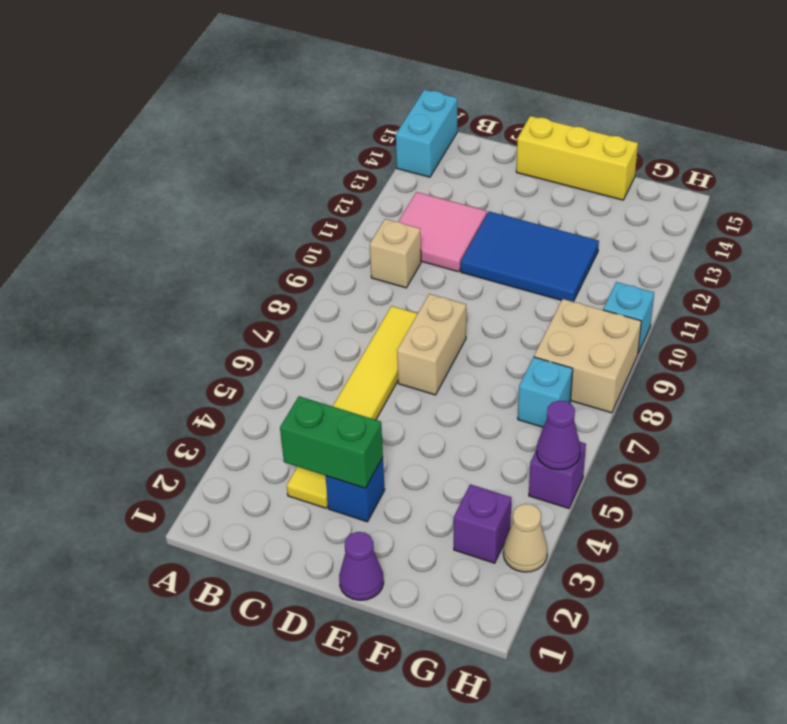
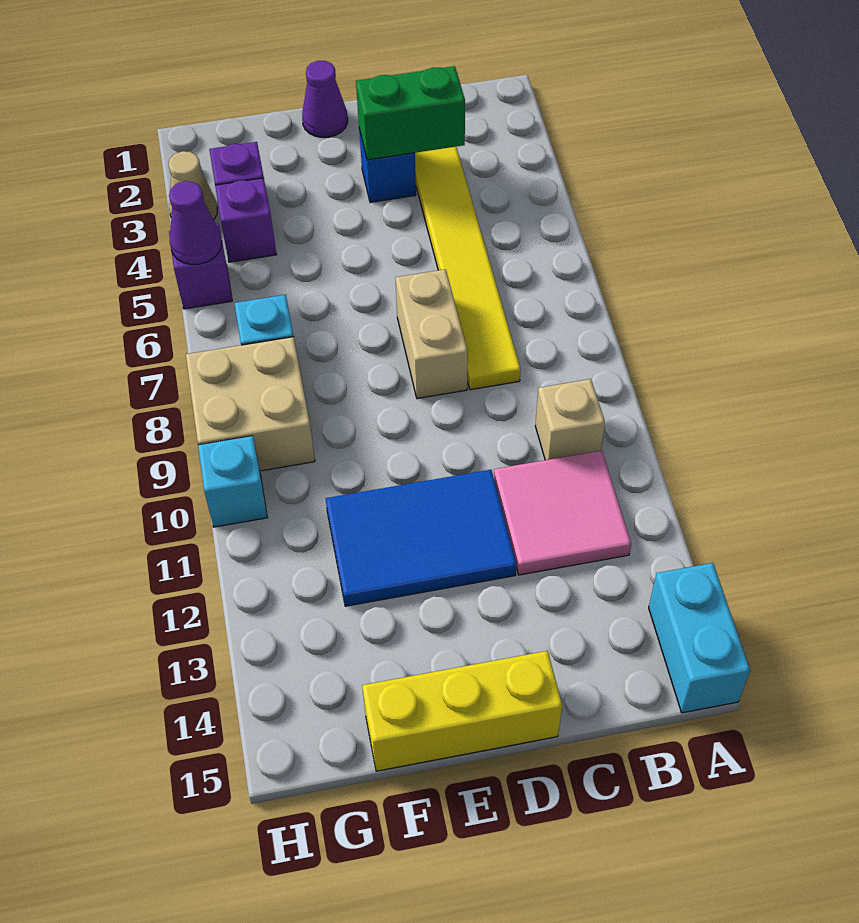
none -> purple brick G4 level 1

